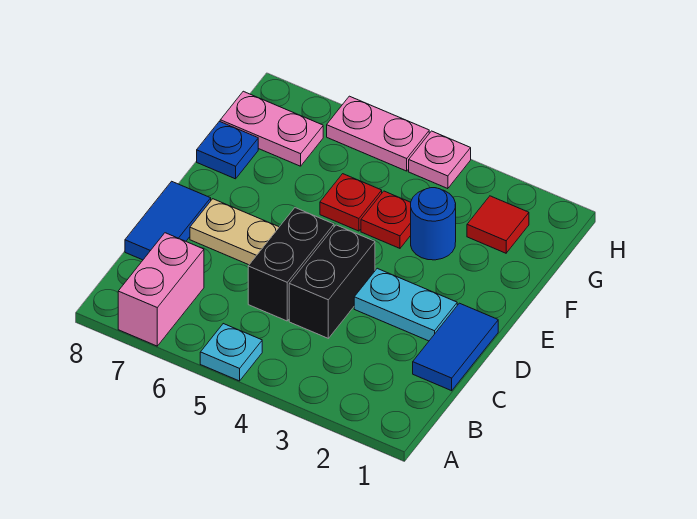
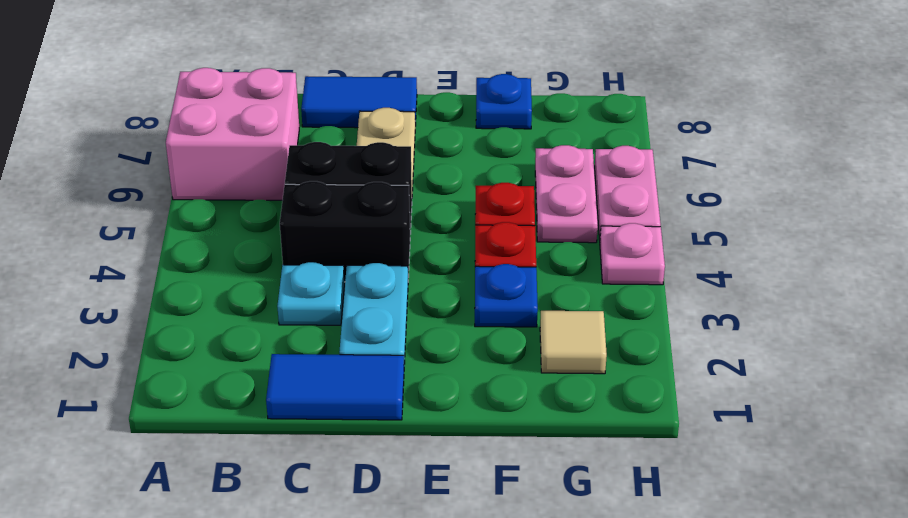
cyan plate A5 level 1 -> cyan plate C3 level 1
pink brick A7:B7 level 1 -> pink brick A6:B7 level 1
blue round brick F3 level 1 -> blue plate F3 level 1
red tile G2 level 1 -> tan tile G2 level 1
pink plate G7:G8 level 1 -> pink plate G5:G6 level 1

